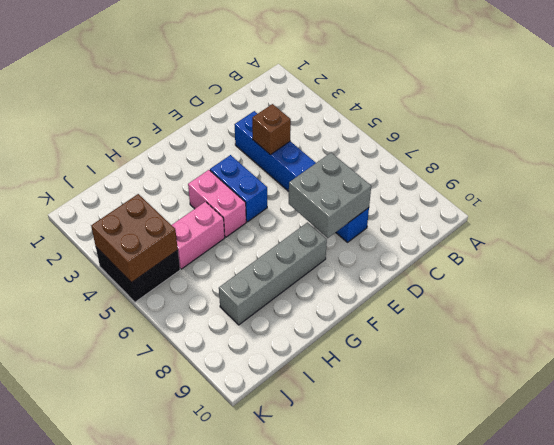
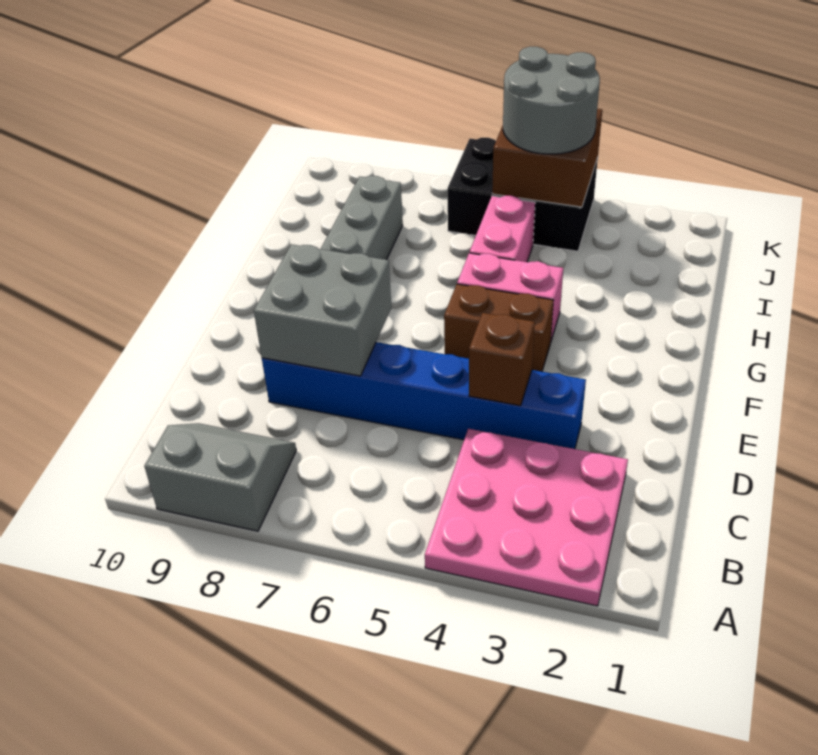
none -> pink plate A2:C4 level 1
none -> grey slope A8:B9 level 1 top A
blue brick F4:F5 level 1 -> brown brick F4:F5 level 1
black brick J4:K5 level 1 -> black brick J4:K6 level 1
none -> grey round brick J4:K5 level 3

